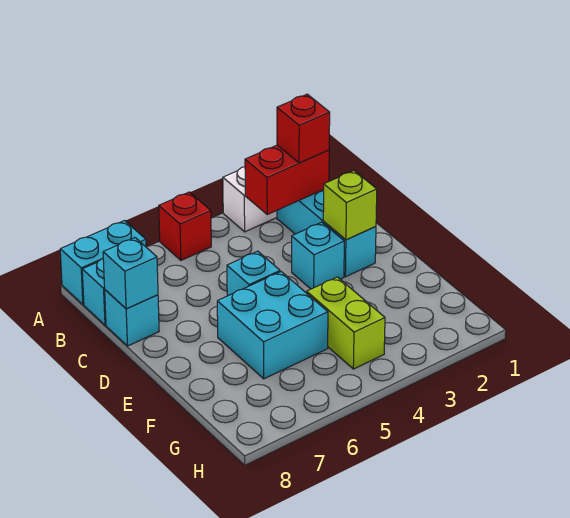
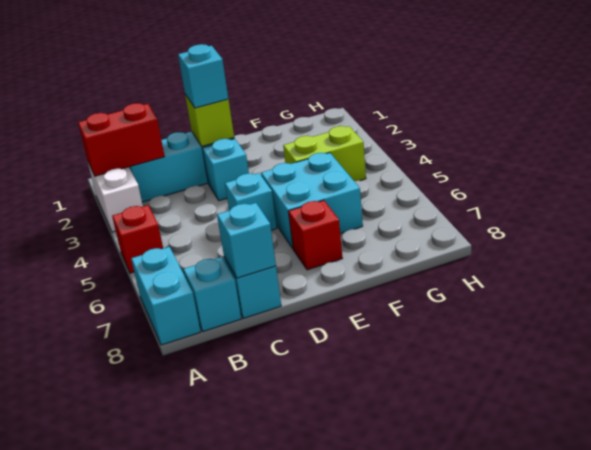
red brick B2:B3 level 2 -> red brick A2:B2 level 2
red brick B2 level 3 -> red brick E7 level 1
none -> cyan brick D2 level 3

